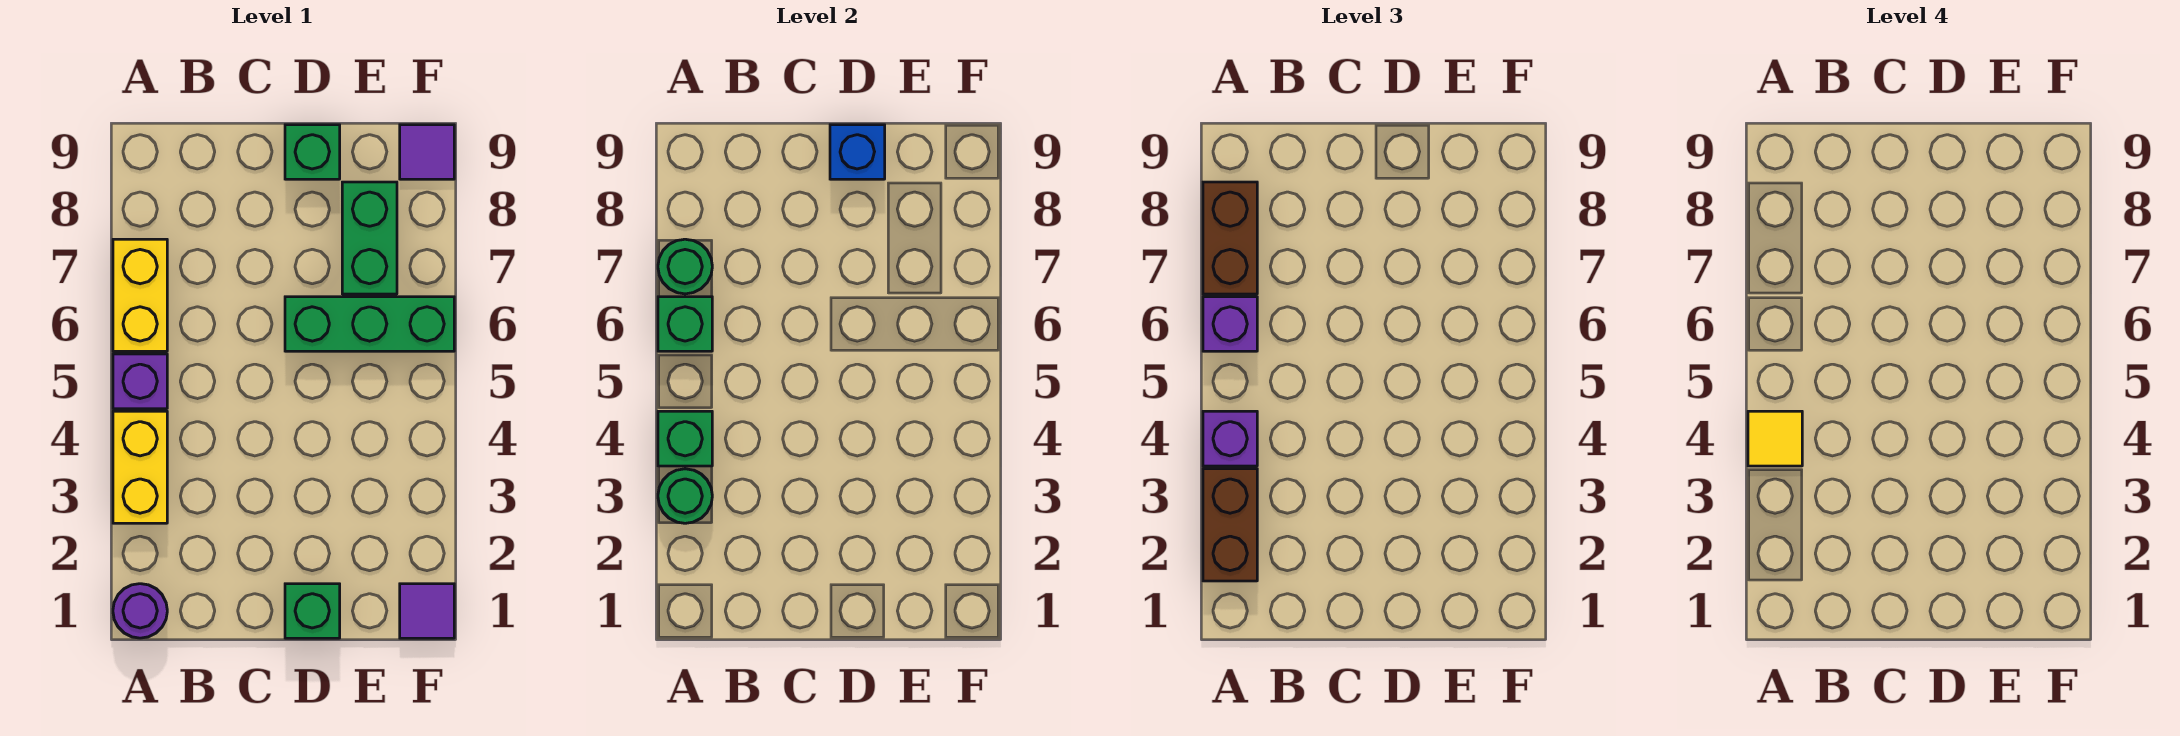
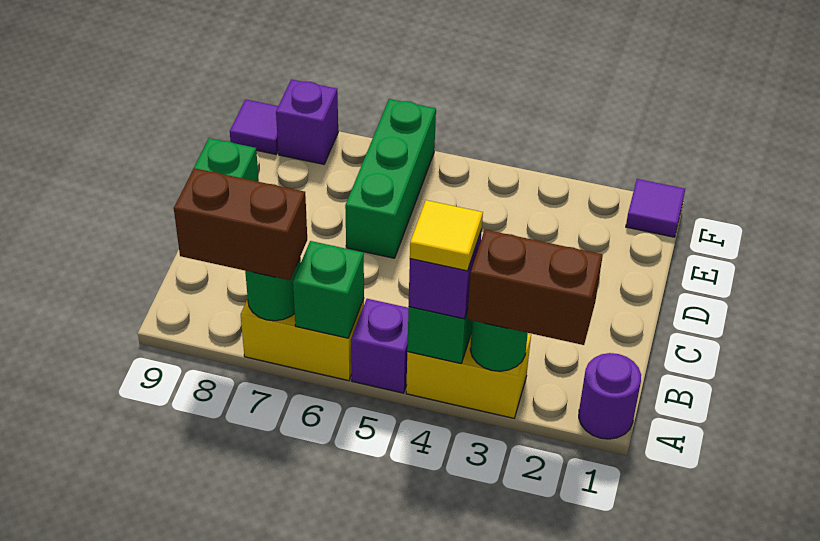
purple brick A6 level 3 -> purple brick F8 level 1
green brick D1 level 1 -> none
blue brick D9 level 2 -> none
green brick E7:E8 level 1 -> none

